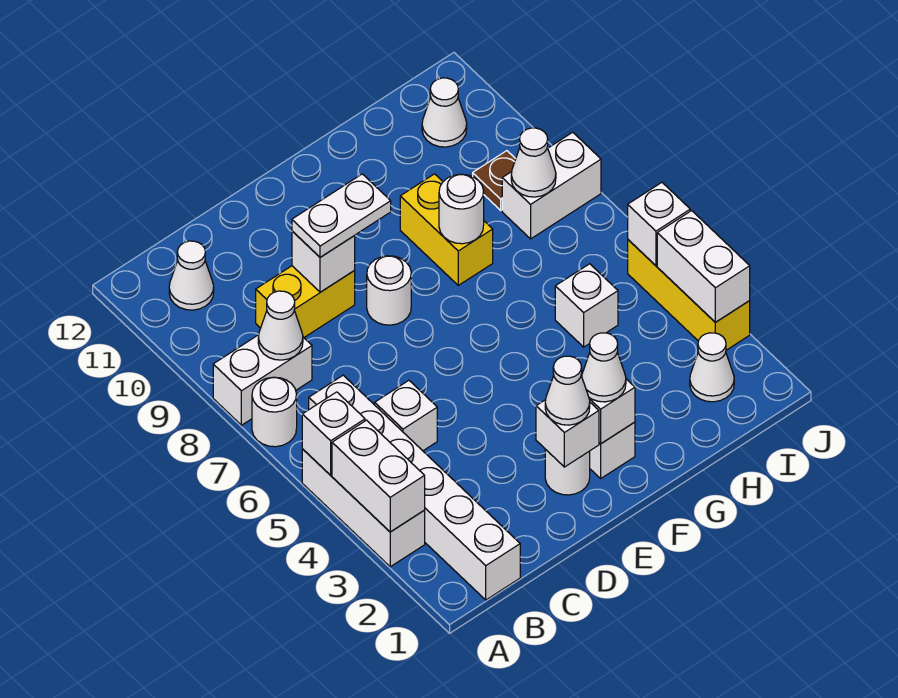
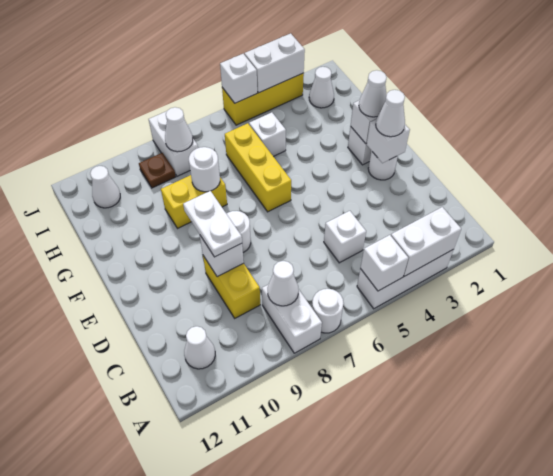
white brick B1:B6 level 1 -> none
none -> yellow brick F6:H6 level 1

